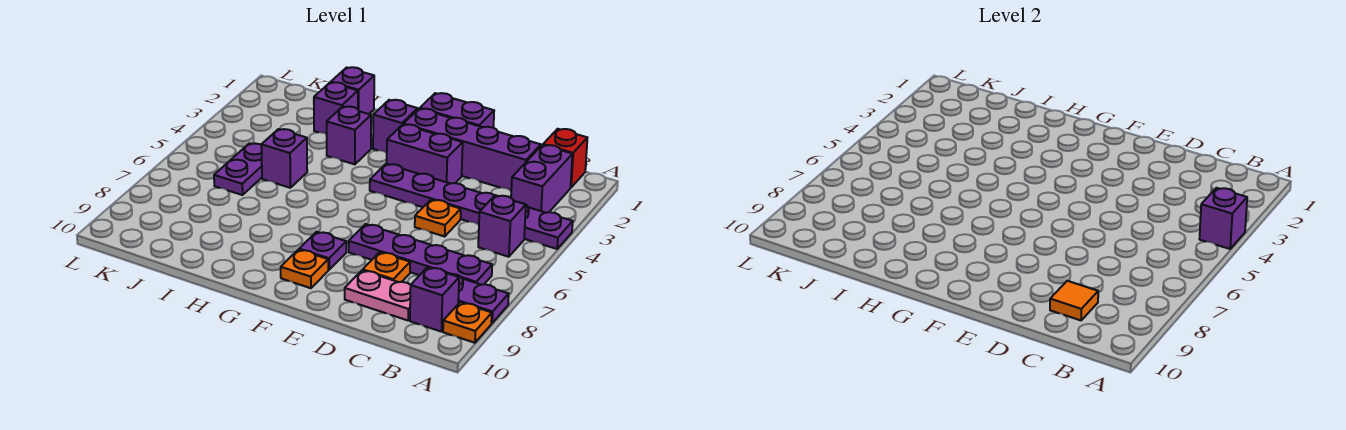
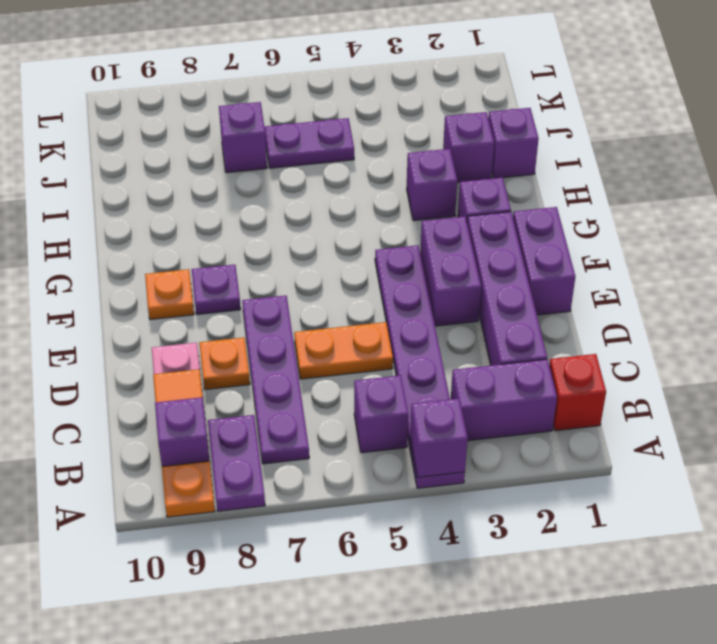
orange plate D5 level 1 -> orange plate D5:D6 level 1
purple brick I5 level 1 -> purple brick J7 level 1

